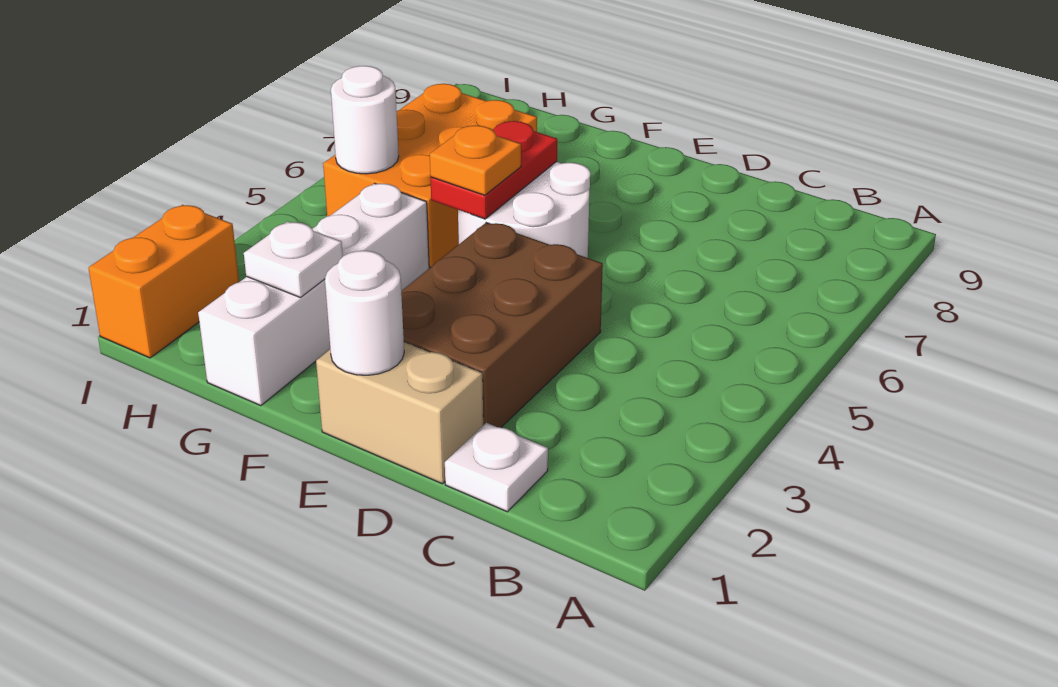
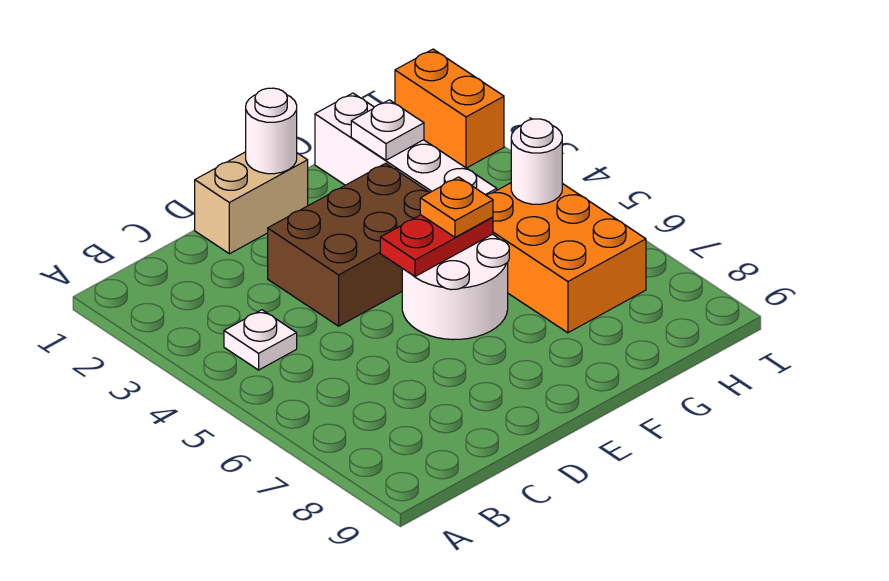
white plate C1 level 1 -> white plate B4 level 1
brown brick D2:E4 level 1 -> brown brick D3:F4 level 1
red plate F5:F6 level 2 -> red plate E5:F5 level 2

